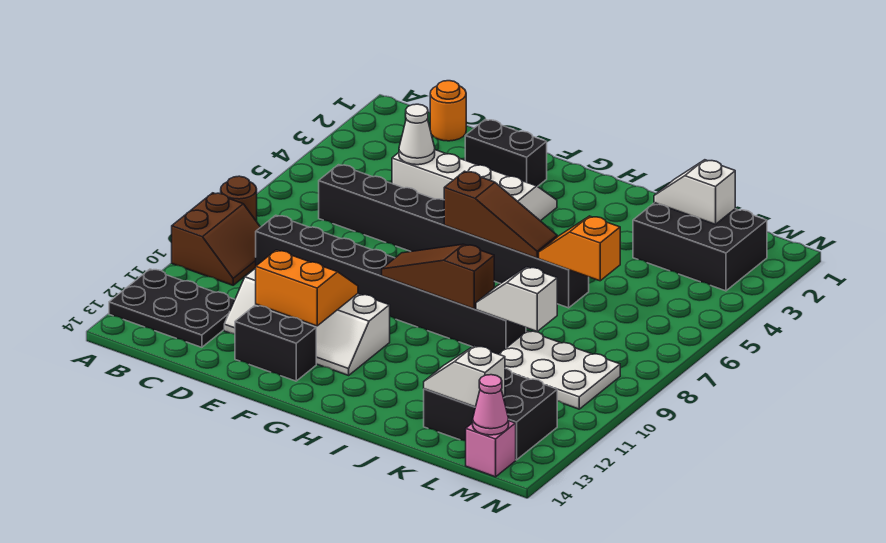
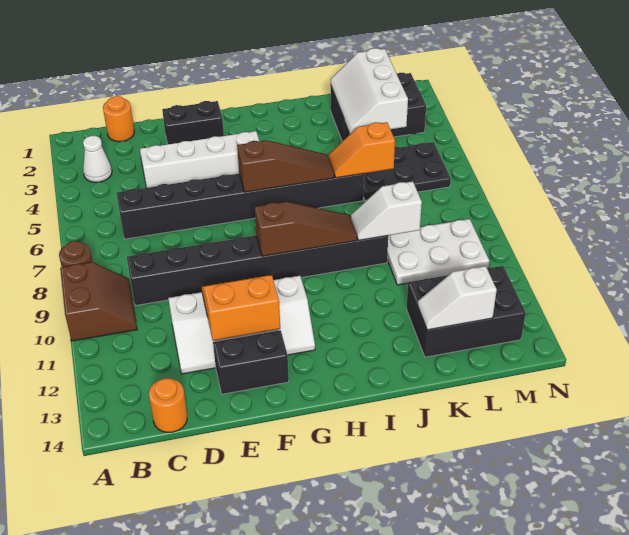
black plate A12:C13 level 1 -> black plate K5:M6 level 1
none -> orange round brick C14 level 1
white cone D4 level 2 -> white cone B3 level 1
brown slope G9:I9 level 2 top I -> brown slope G9:I9 level 2 top G
white slope K2:L2 level 2 top L -> white slope K2:L4 level 2 top L
pink brick M14 level 1 -> none
pink cone M14 level 2 -> none

